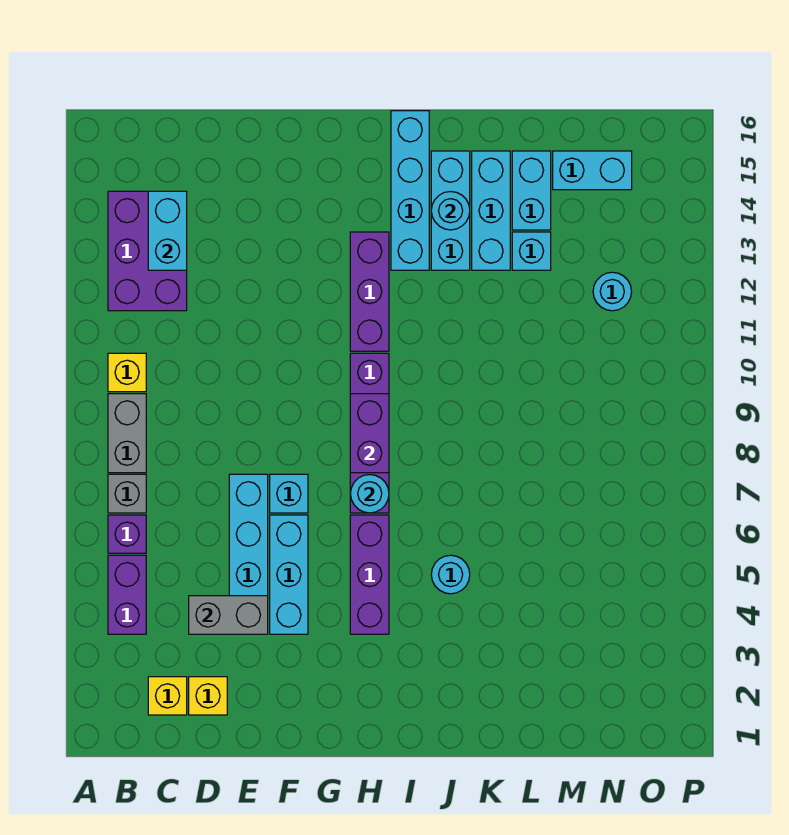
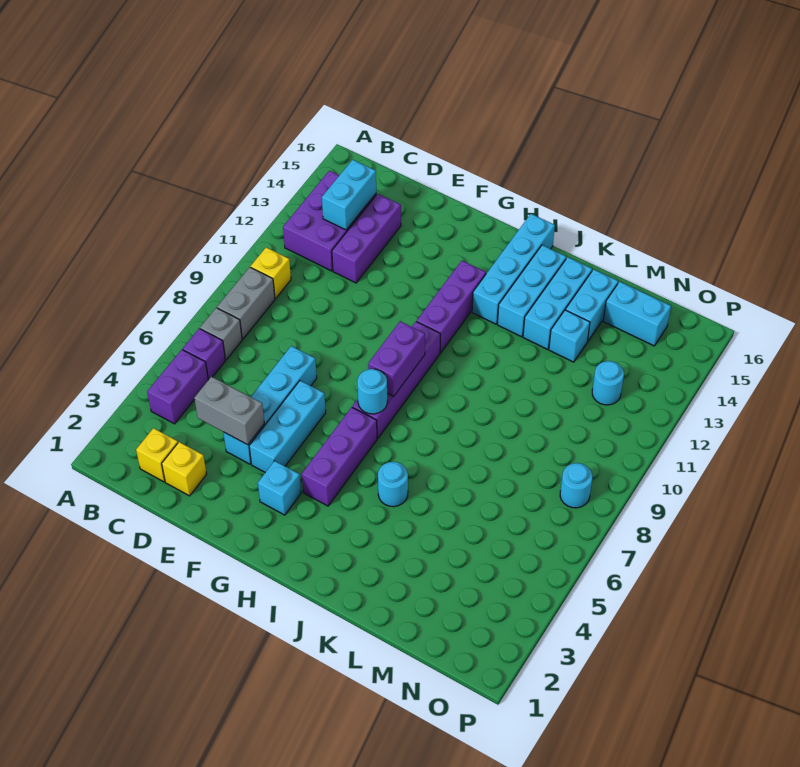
none -> purple brick D12:D14 level 1
cyan brick F7 level 1 -> cyan brick G3 level 1
cyan round brick J14 level 2 -> cyan round brick O8 level 1

